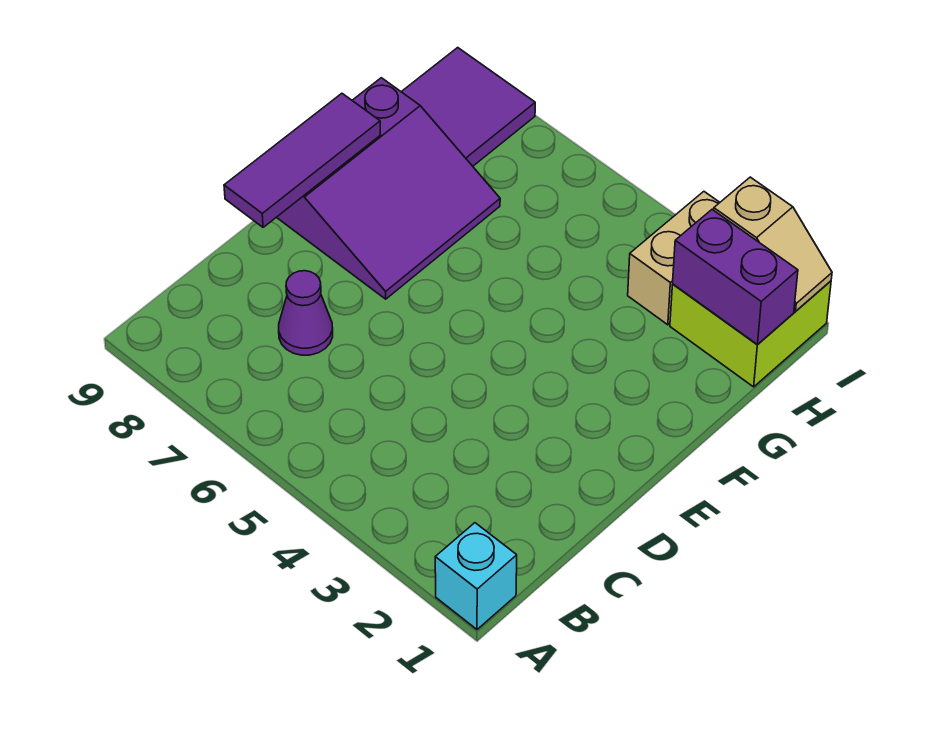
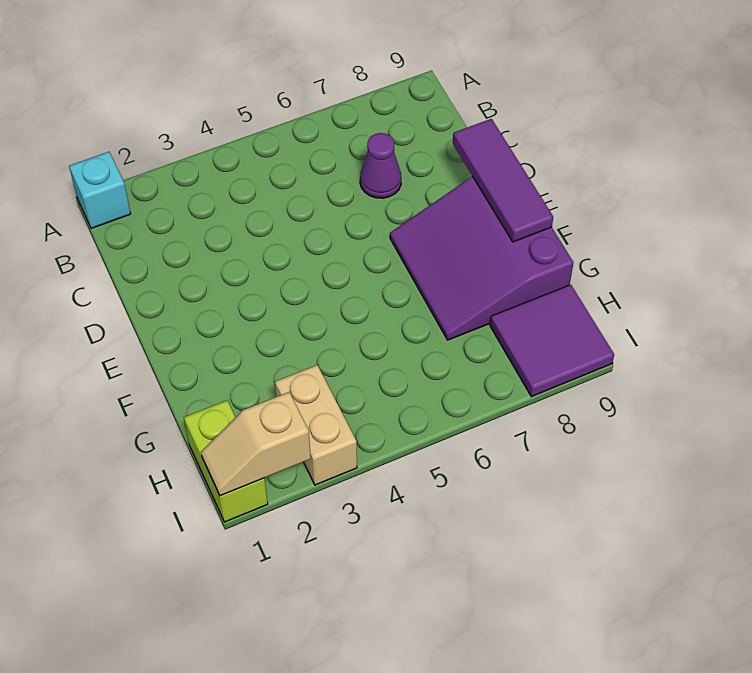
lime brick H1:I2 level 1 -> lime brick H1:I1 level 1
purple brick H1:H2 level 2 -> none

